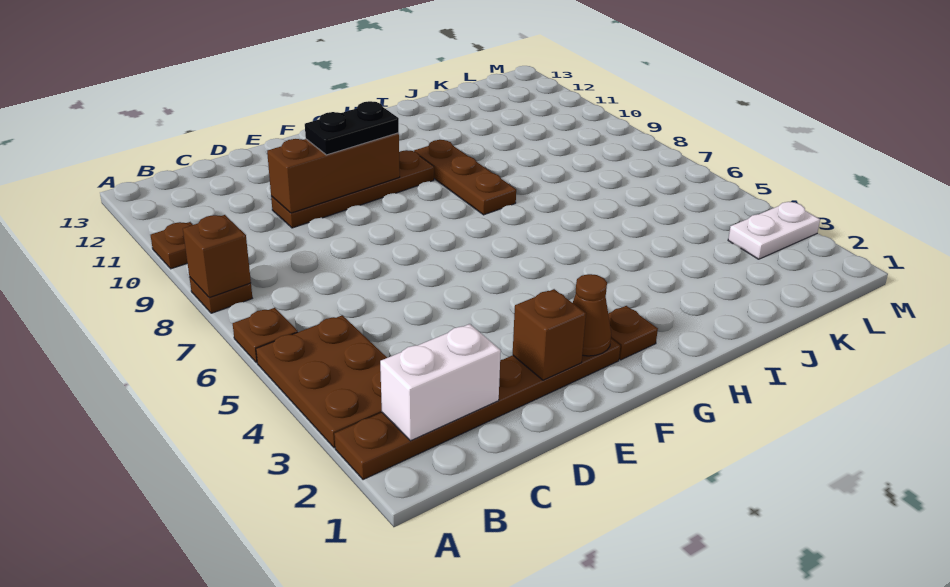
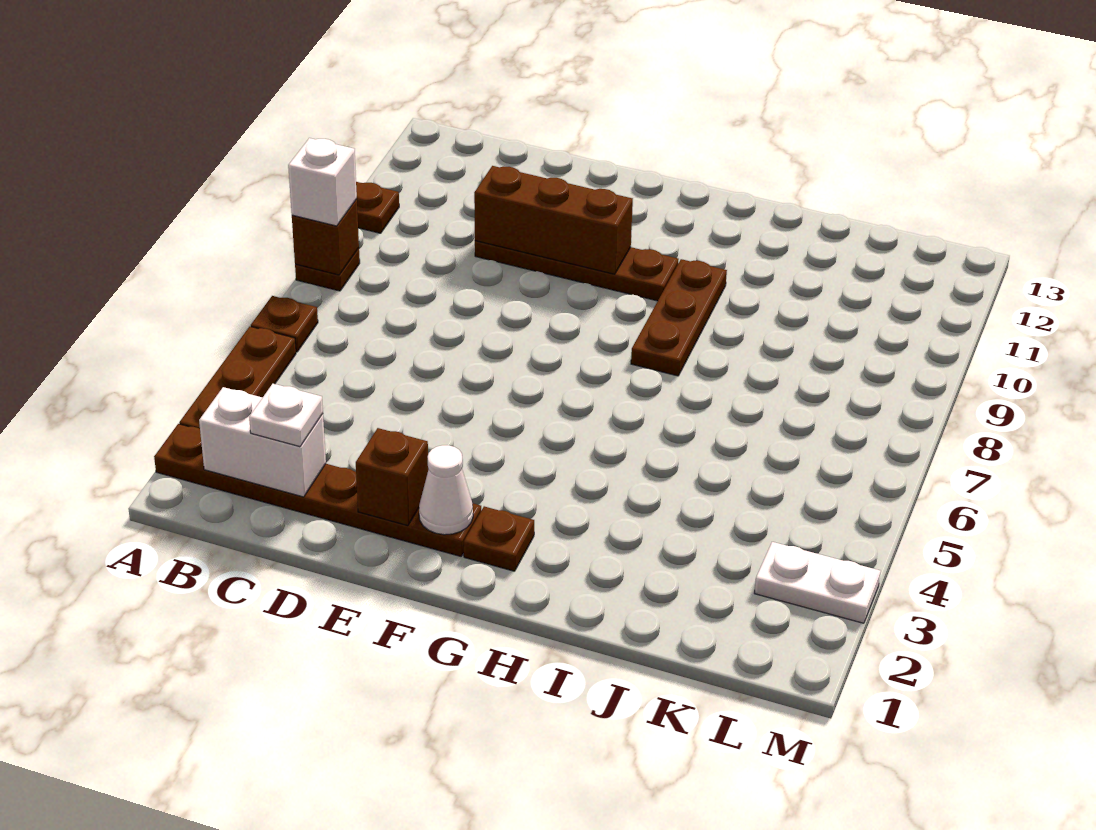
brown plate A3:B5 level 1 -> brown plate A3:A5 level 1
none -> white brick A8 level 3
none -> white plate C2 level 3
black plate E10:F10 level 3 -> none
brown cone F2 level 2 -> white cone F2 level 2

